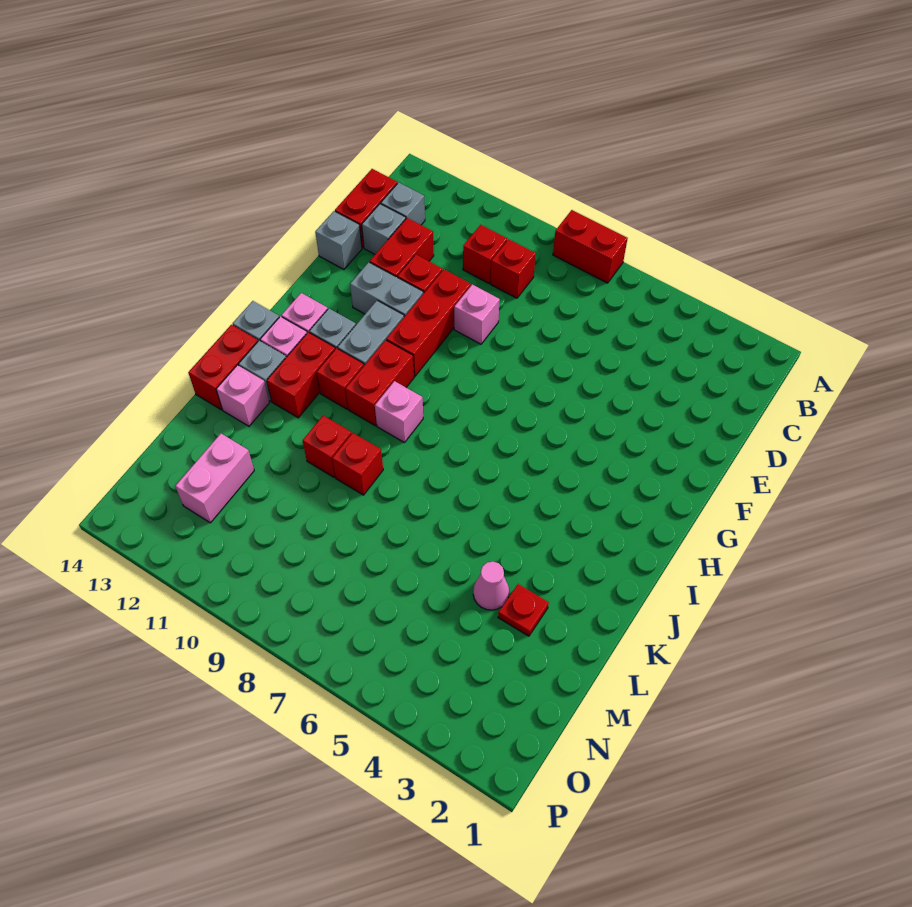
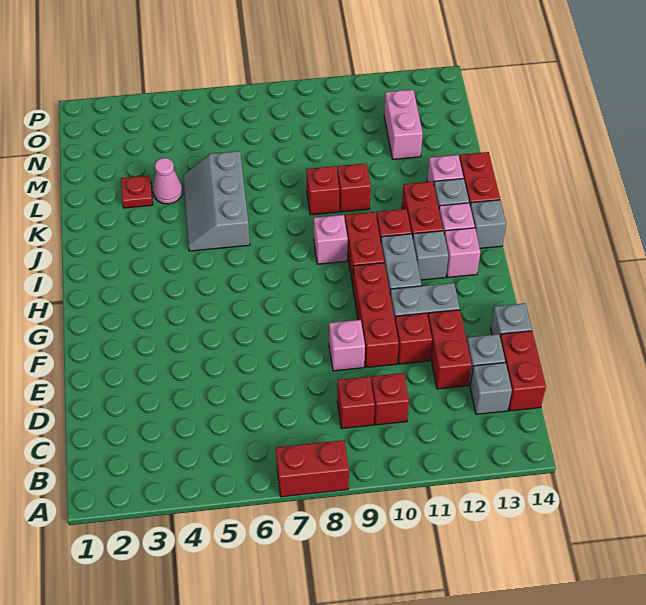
none -> grey slope J5:L6 level 1 top 6

